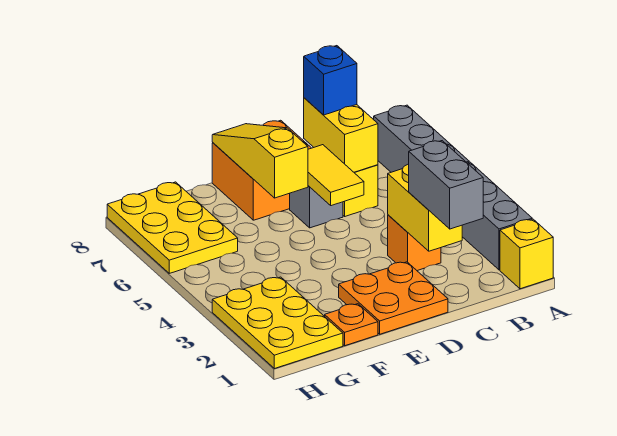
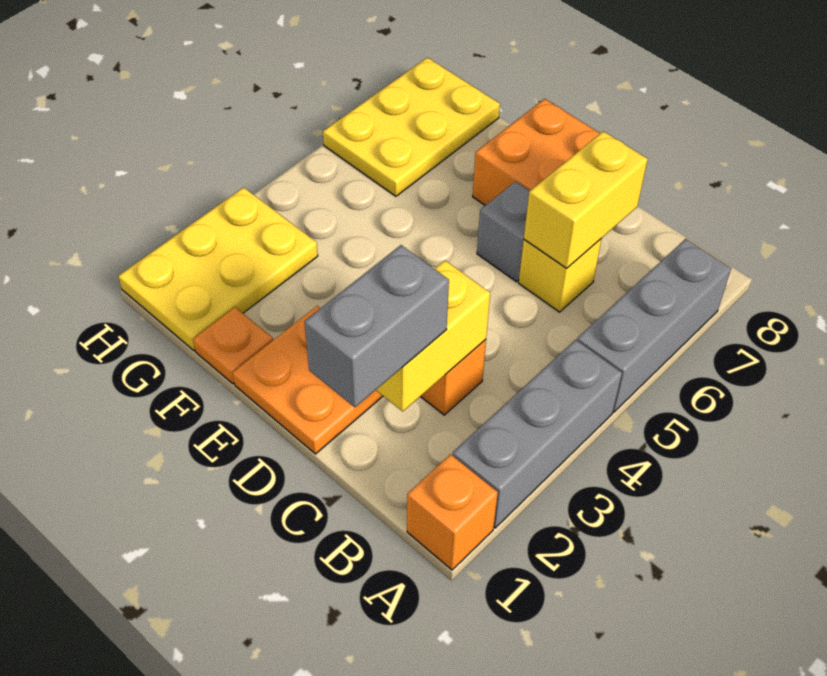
yellow brick A1 level 1 -> orange brick A1 level 1
blue brick C7 level 3 -> none
yellow tile D5:D6 level 2 -> none
yellow slope E6:E8 level 2 top 6 -> none

